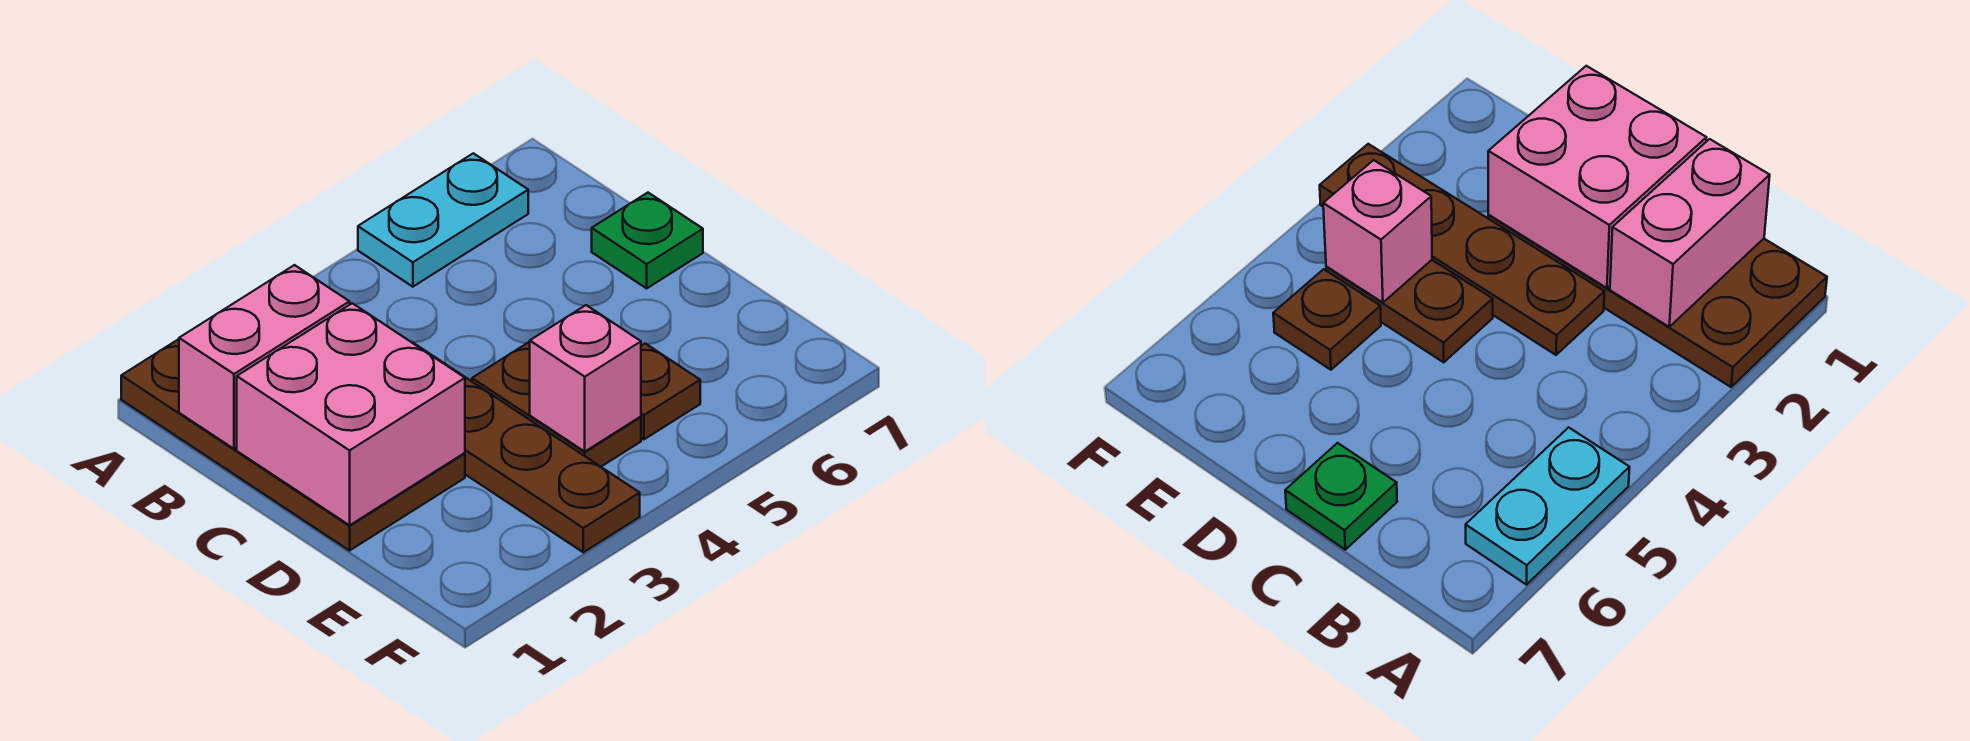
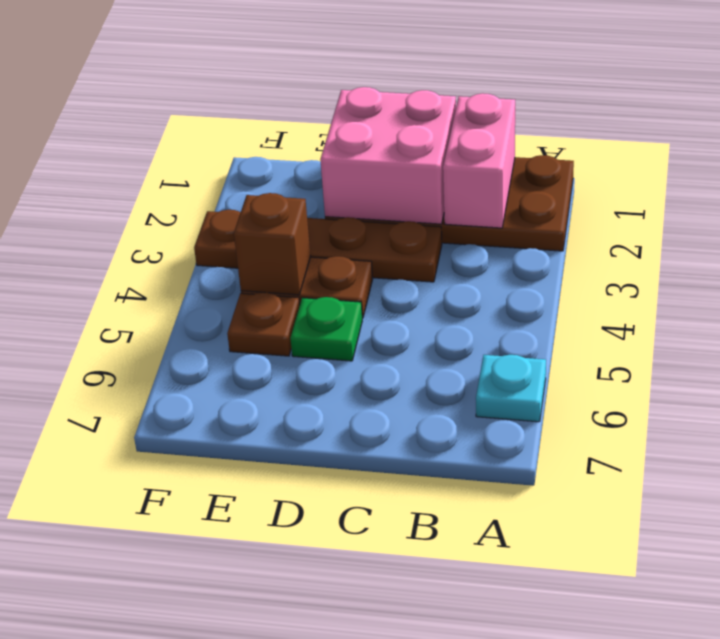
cyan plate A5:A6 level 1 -> cyan plate A6 level 1
green plate C7 level 1 -> green plate D5 level 1
pink brick E4 level 2 -> brown brick E4 level 2

